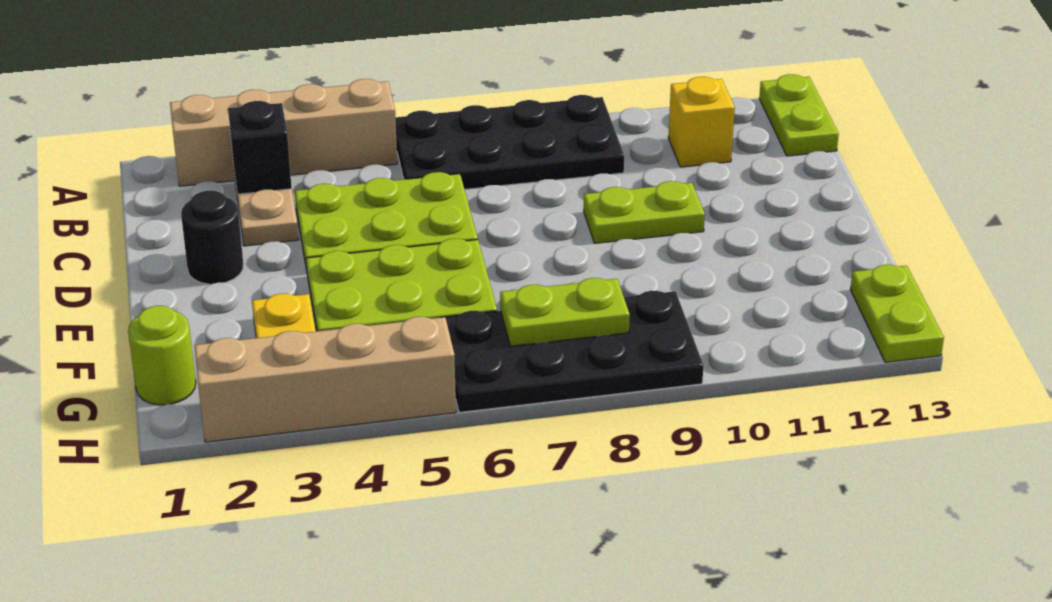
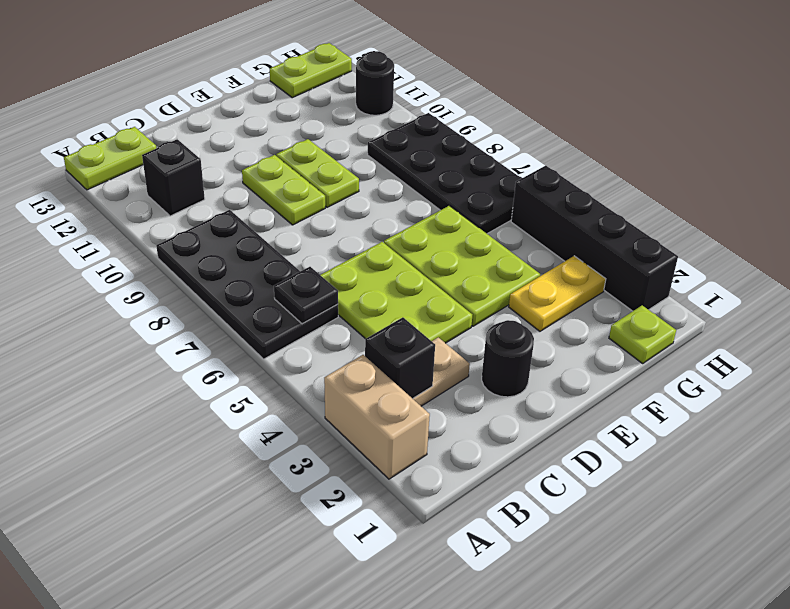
tan brick A2:A5 level 1 -> tan brick A2:A3 level 1
none -> black plate B6 level 2
yellow brick B11 level 1 -> black brick B11 level 1
lime round brick G1 level 1 -> lime plate G1 level 1
lime plate G7:G8 level 2 -> lime plate E9:E10 level 1
tan brick H2:H5 level 1 -> black brick H2:H5 level 1
none -> black round brick H11 level 1

